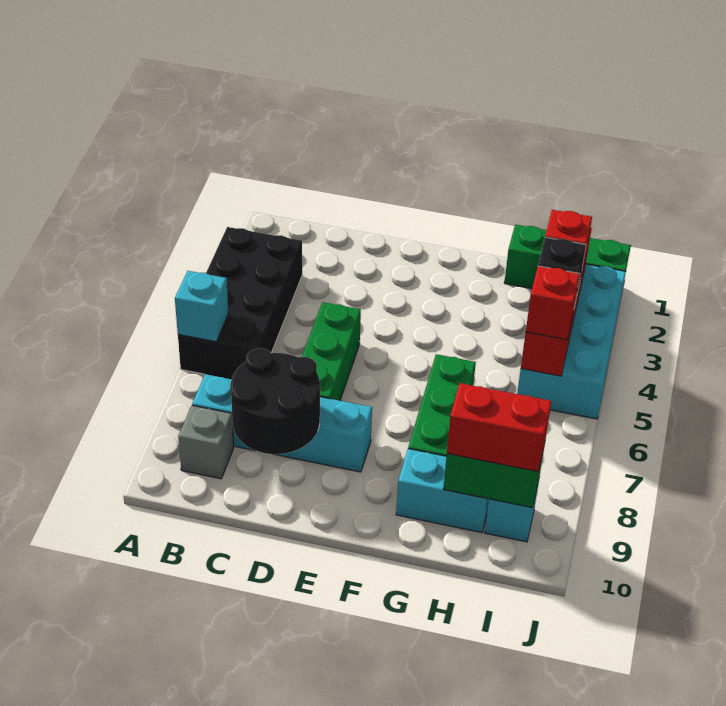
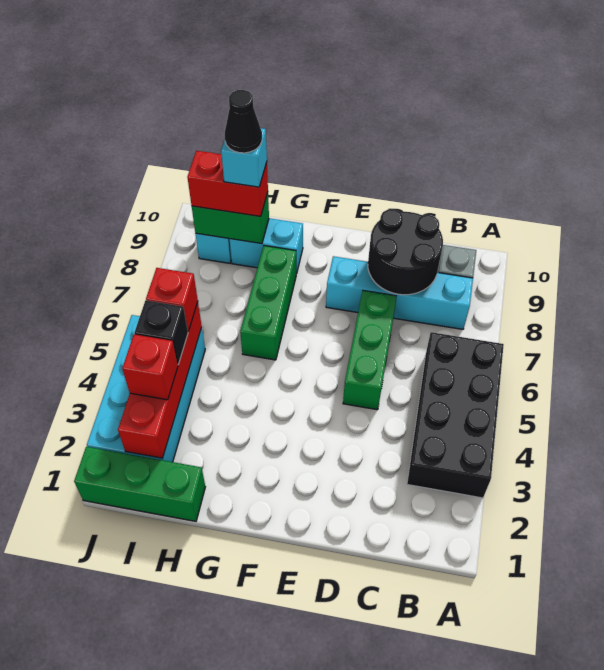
cyan brick A6 level 2 -> cyan brick H9 level 4
none -> black cone H9 level 5

